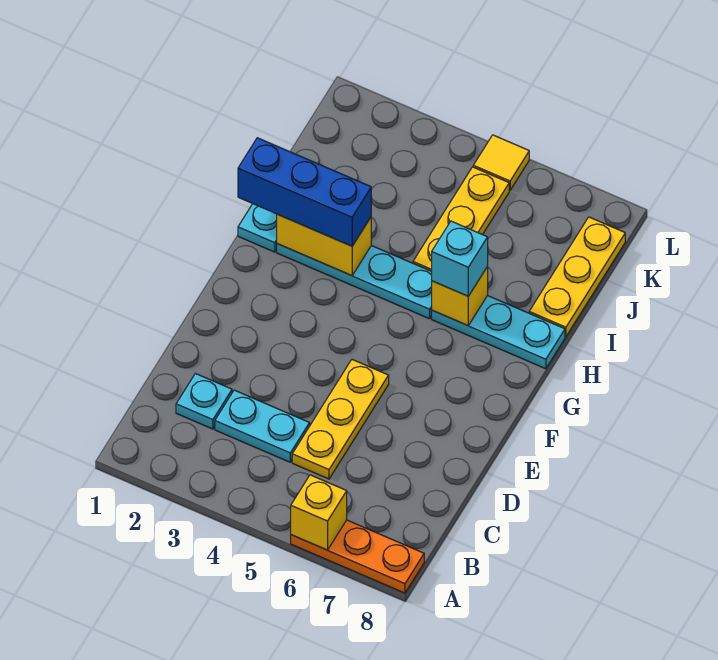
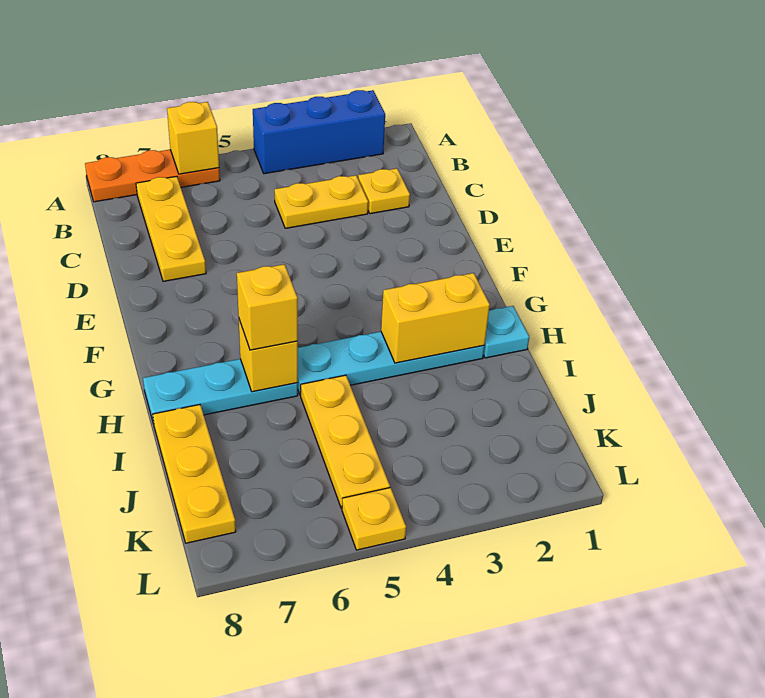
cyan plate C2 level 1 -> yellow plate C2 level 1
cyan plate C3:C4 level 1 -> yellow plate C3:C4 level 1
yellow plate C5:E5 level 1 -> yellow plate B7:D7 level 1
blue brick H1:H3 level 3 -> blue brick A2:A4 level 1
cyan brick H6 level 3 -> yellow brick H6 level 3
yellow tile L5 level 1 -> yellow plate L5 level 1

